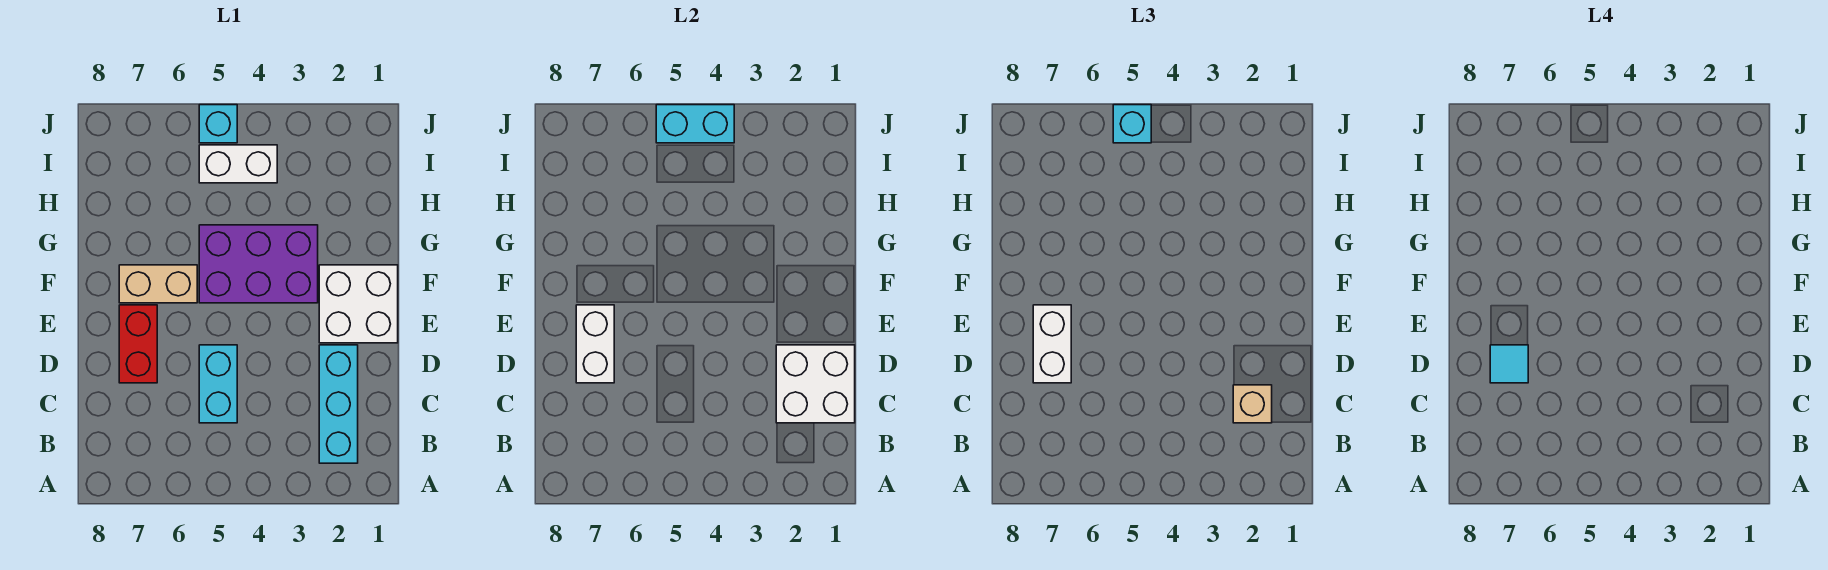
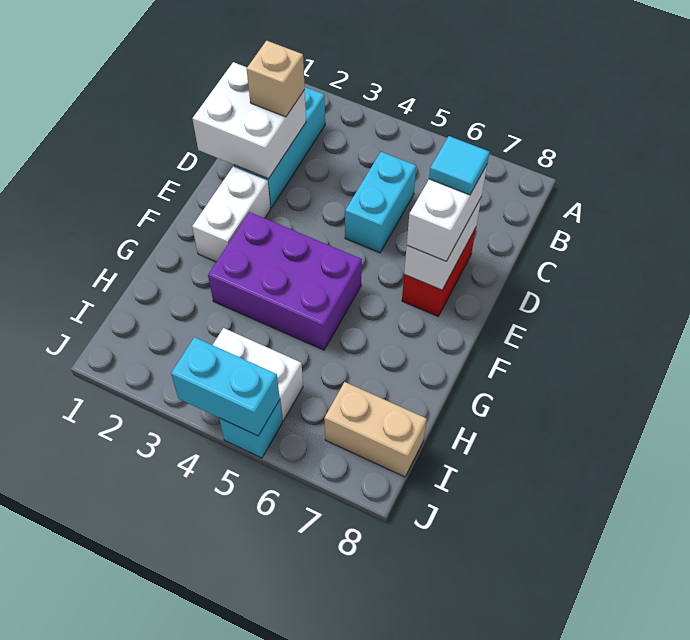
white brick E1:F2 level 1 -> white brick E2:F2 level 1
tan brick F6:F7 level 1 -> tan brick I7:I8 level 1
cyan brick J5 level 3 -> none

